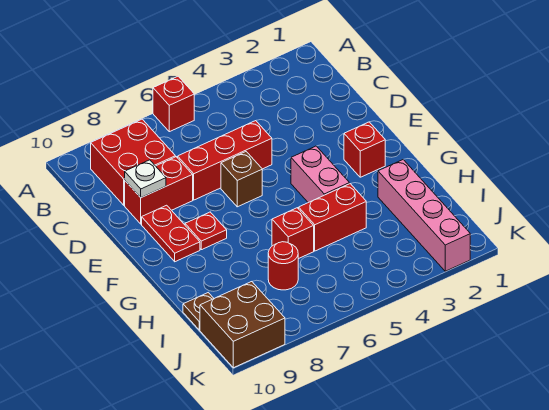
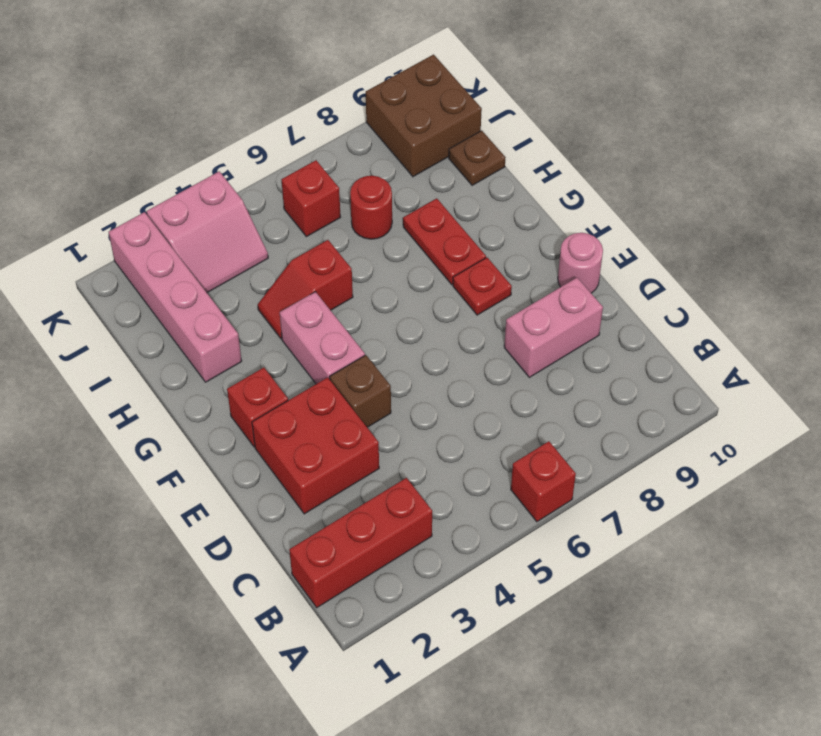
red brick B8:C9 level 1 -> red brick D2:E3 level 1
red brick D5:D7 level 1 -> red brick B1:B3 level 1
red brick D8:D9 level 1 -> pink brick D8:D9 level 1
white plate D9 level 2 -> none
brown brick E6 level 1 -> brown brick E4 level 1
red plate E9:F9 level 1 -> red plate G8:H8 level 1
none -> pink round brick E10 level 1
red brick H4:H5 level 1 -> red slope H4:H5 level 1 top 5
red brick H6 level 1 -> red brick J6 level 1
none -> pink slope J3:K4 level 1 top K

